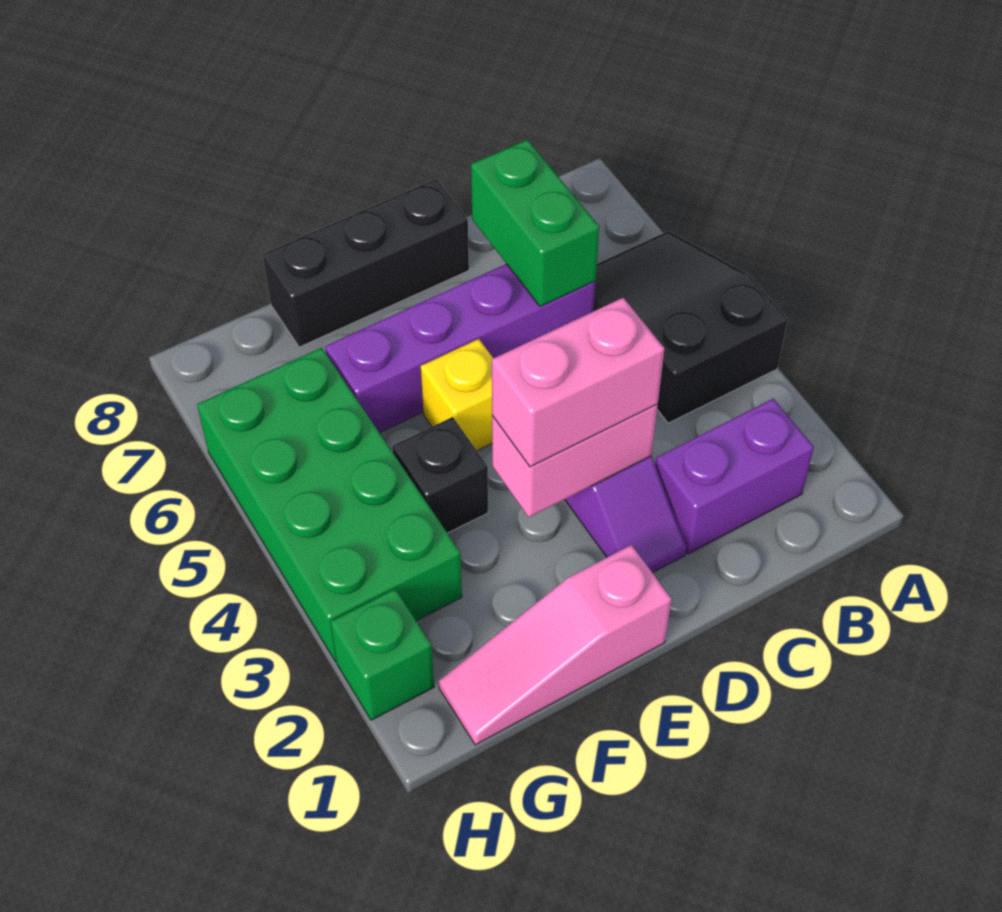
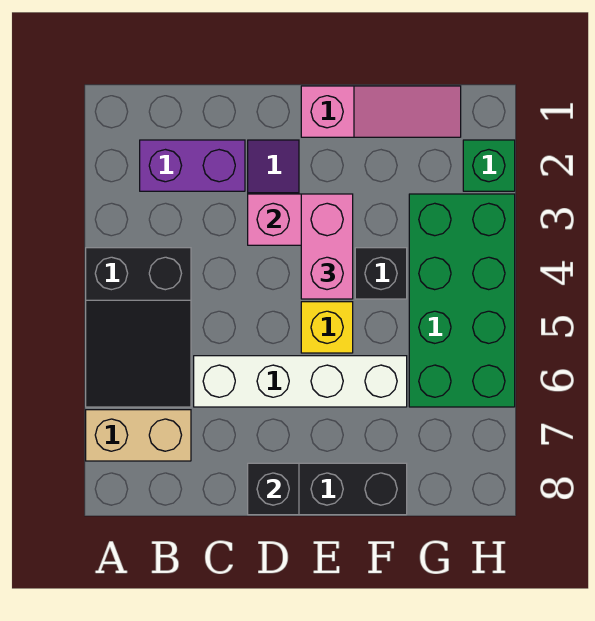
none -> tan brick A7:B7 level 1
purple brick C6:F6 level 1 -> white brick C6:F6 level 1
green brick C6:C7 level 2 -> none
pink brick D3:E3 level 3 -> pink brick E3:E4 level 3
none -> black brick D8 level 2

